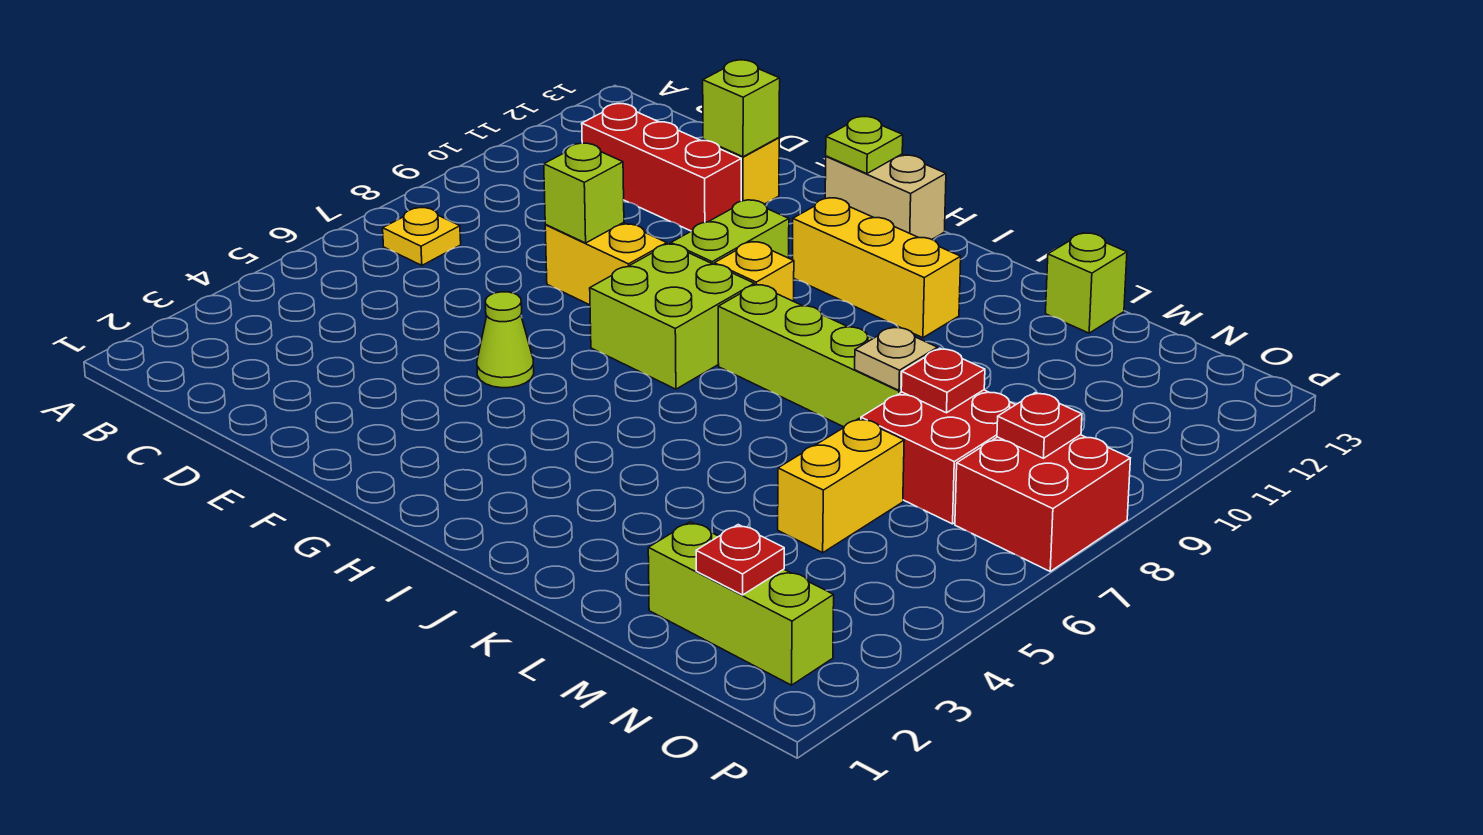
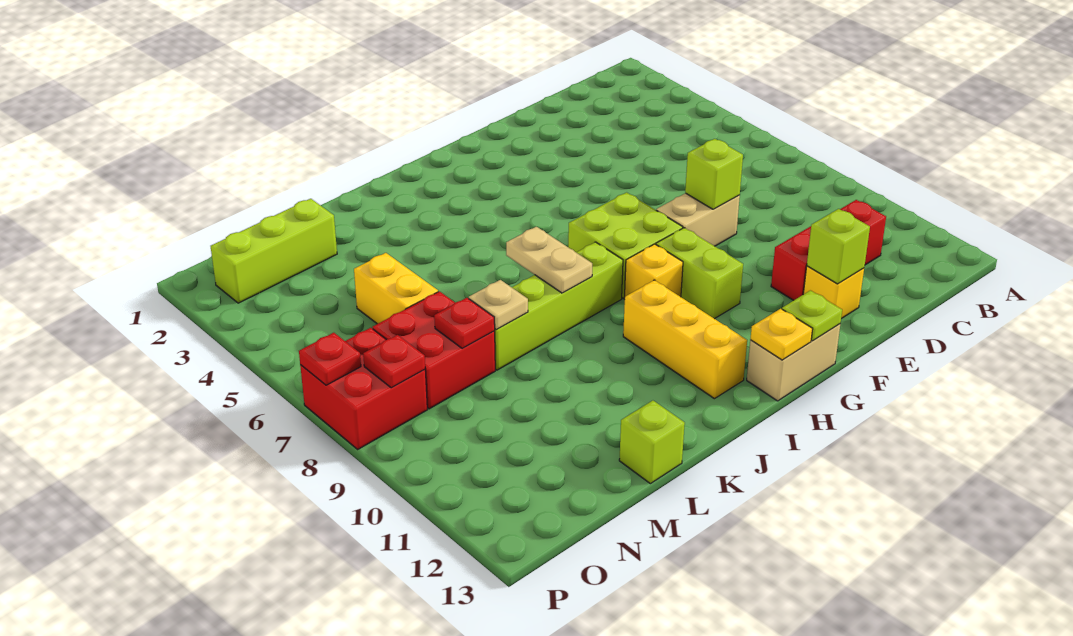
yellow plate B7 level 1 -> yellow plate H13 level 2
yellow brick E8:F8 level 1 -> tan brick E8:F8 level 1
lime cone F5 level 1 -> none
yellow brick H11:J11 level 1 -> yellow brick I10:I12 level 1
none -> tan plate J7:J8 level 2
red plate N2 level 2 -> red plate P7 level 2

